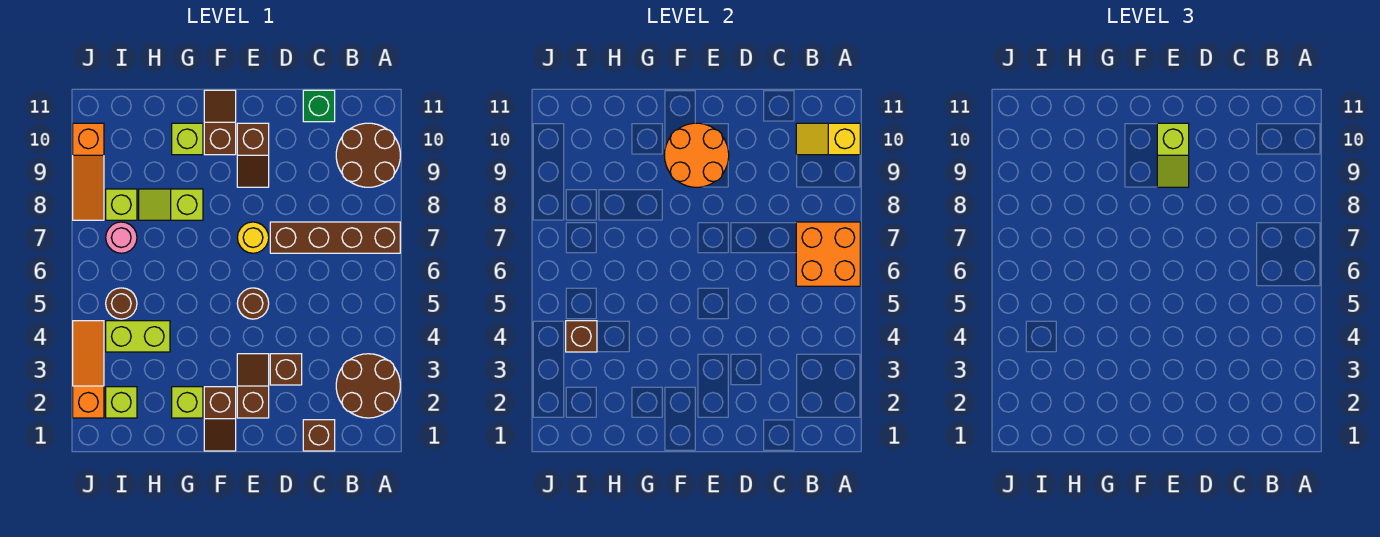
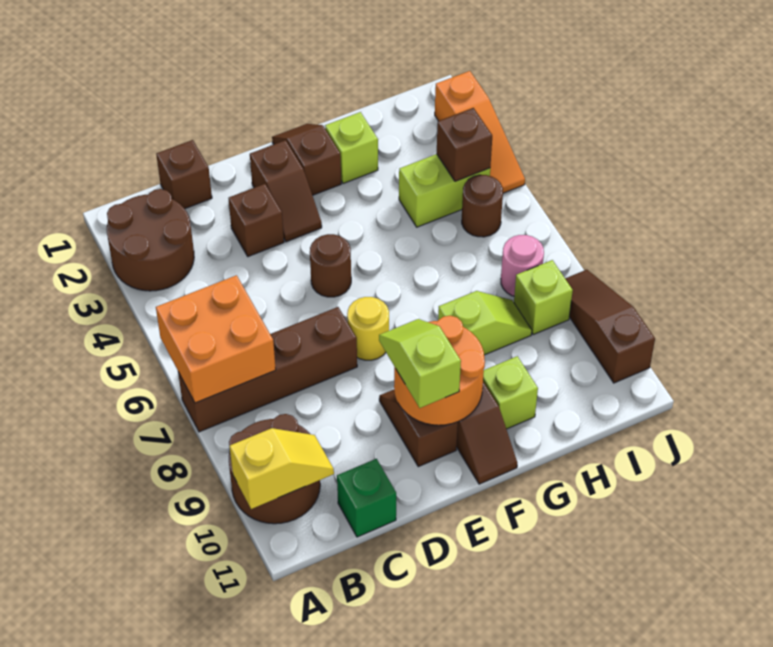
lime brick I2 level 1 -> none
orange slope J8:J10 level 1 top 10 -> brown slope J8:J10 level 1 top 10

